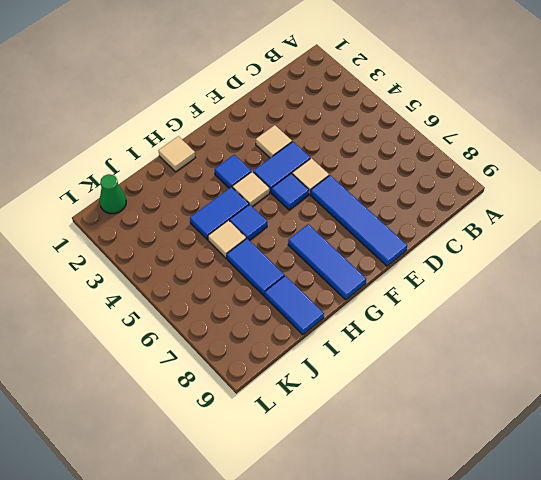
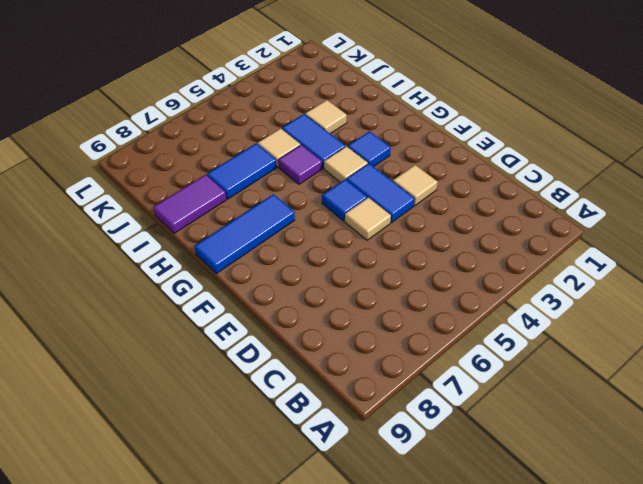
blue tile E6:E9 level 1 -> none
tan tile H1 level 1 -> tan tile I3 level 1
blue tile H5 level 1 -> purple tile H5 level 1
blue tile I8:I9 level 1 -> purple tile I8:I9 level 1
green cone K1 level 1 -> none

